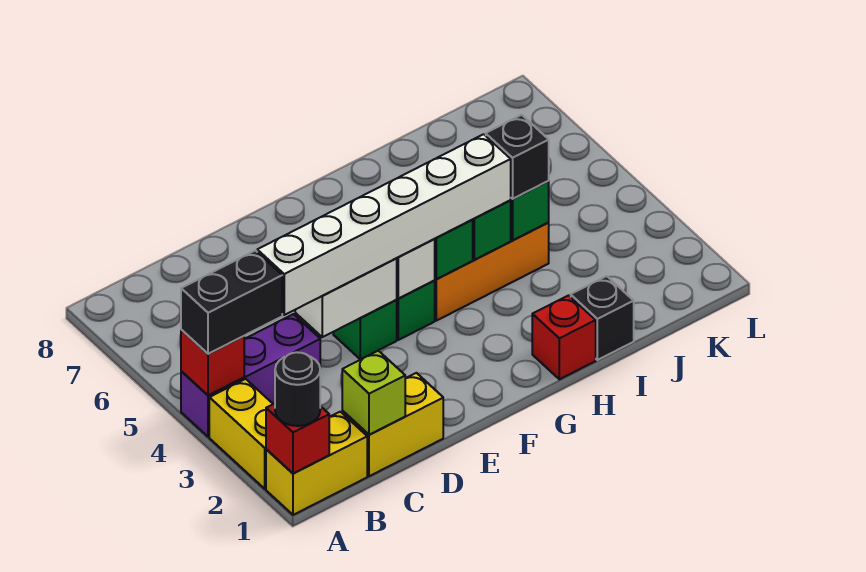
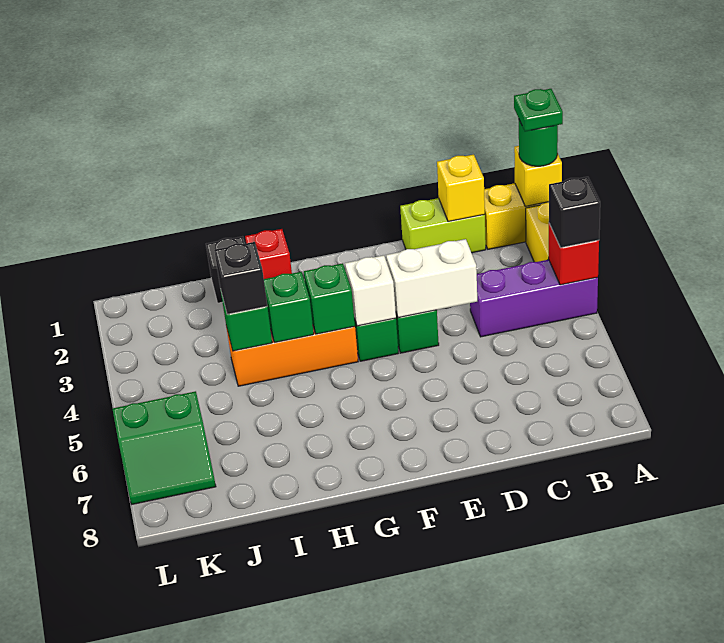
red brick A1 level 2 -> yellow brick A1 level 2
black round brick A1 level 3 -> green round brick A1 level 3
none -> green plate A1 level 4
black brick A4:B4 level 3 -> black brick A4 level 3
yellow brick C1:D1 level 1 -> lime brick C1:D1 level 1
lime brick C1 level 2 -> yellow brick C1 level 2
white brick C4:H4 level 3 -> none
none -> green slope K6:L7 level 1 top 6

